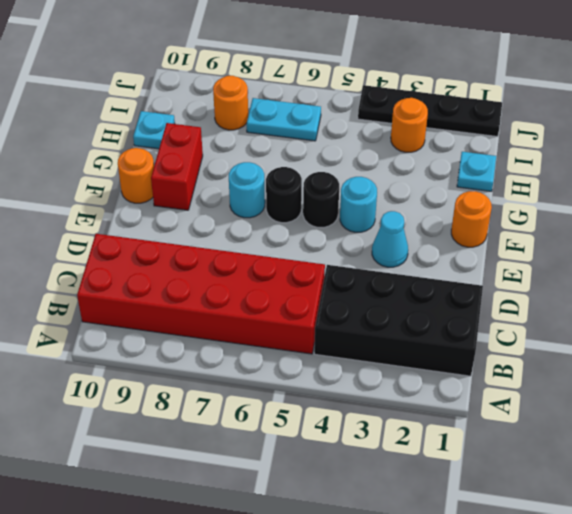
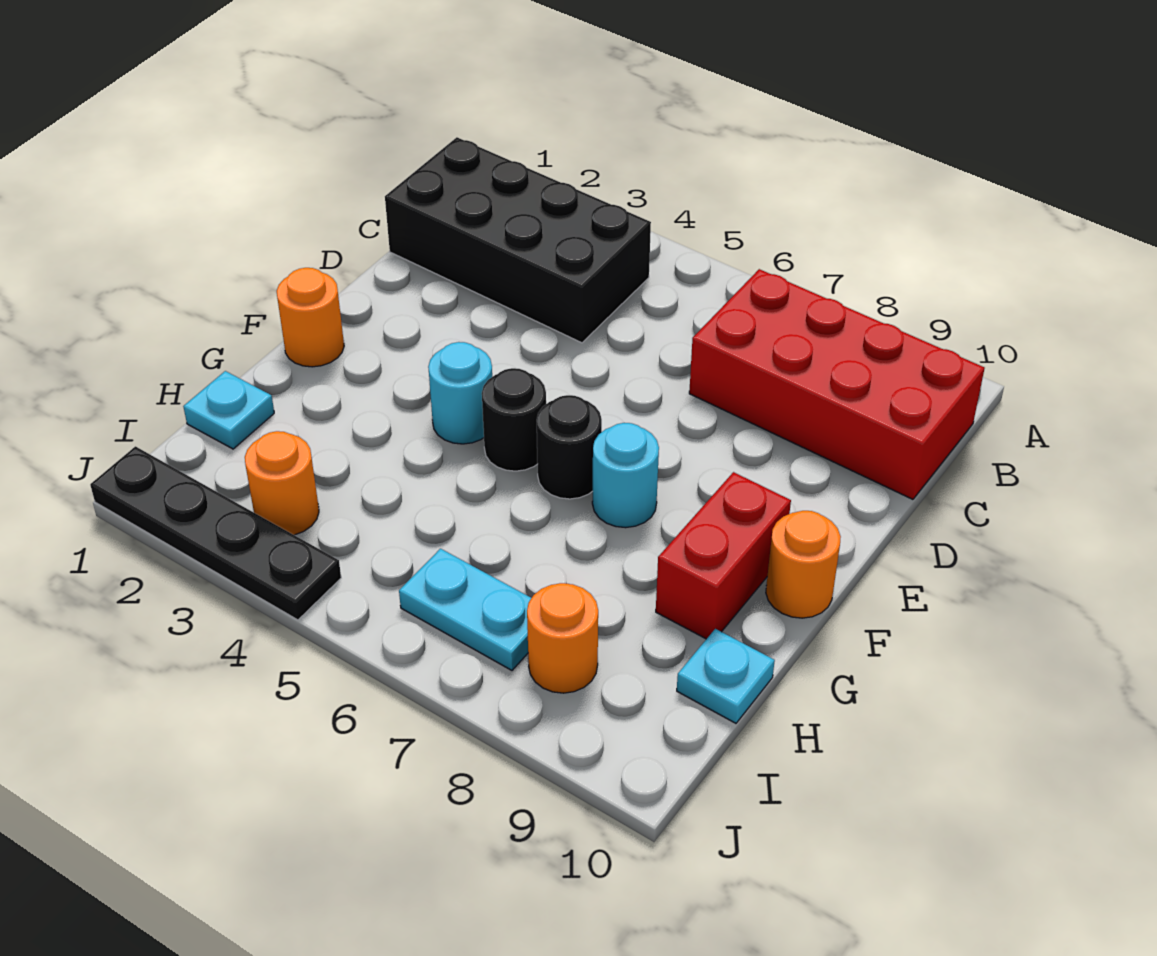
red brick B5:C10 level 1 -> red brick B7:C10 level 1
cyan cone E3 level 1 -> none

